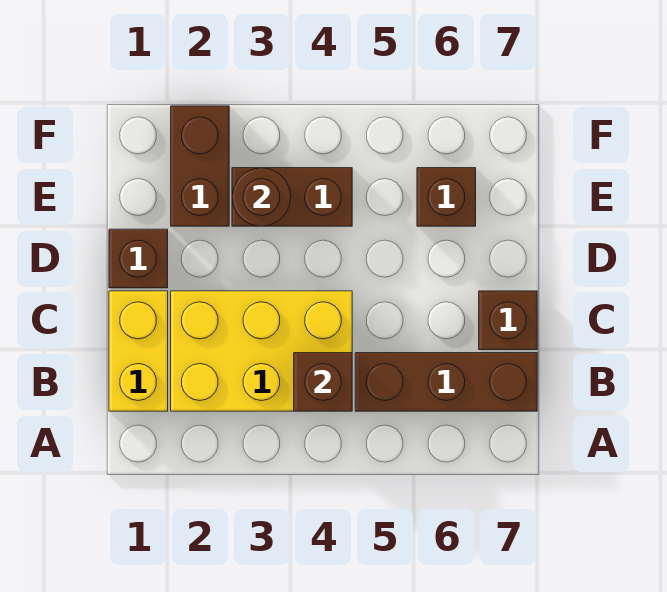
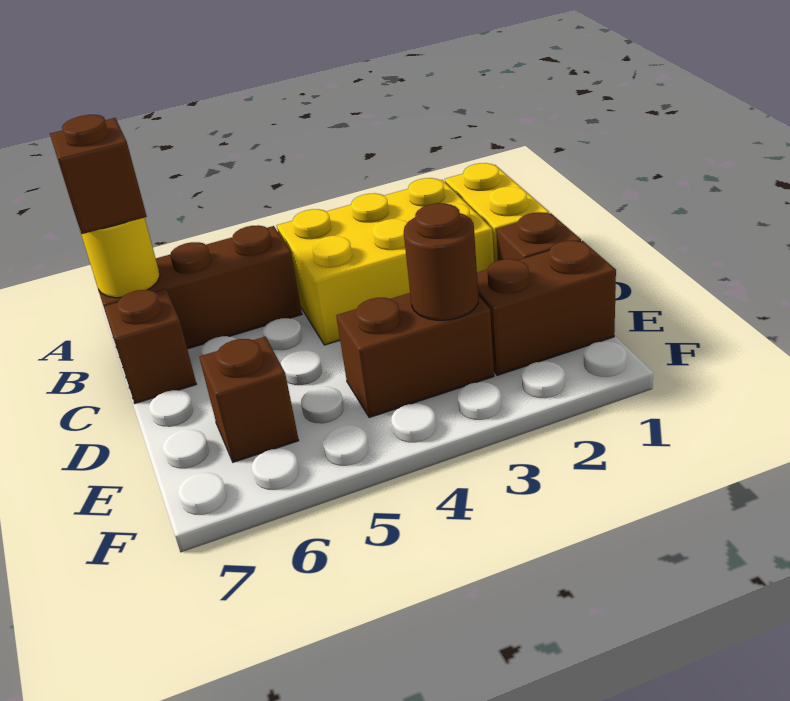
brown brick B4 level 2 -> brown brick B7 level 3
none -> yellow round brick B7 level 2
brown brick E2:F2 level 1 -> brown brick E1:E2 level 1

